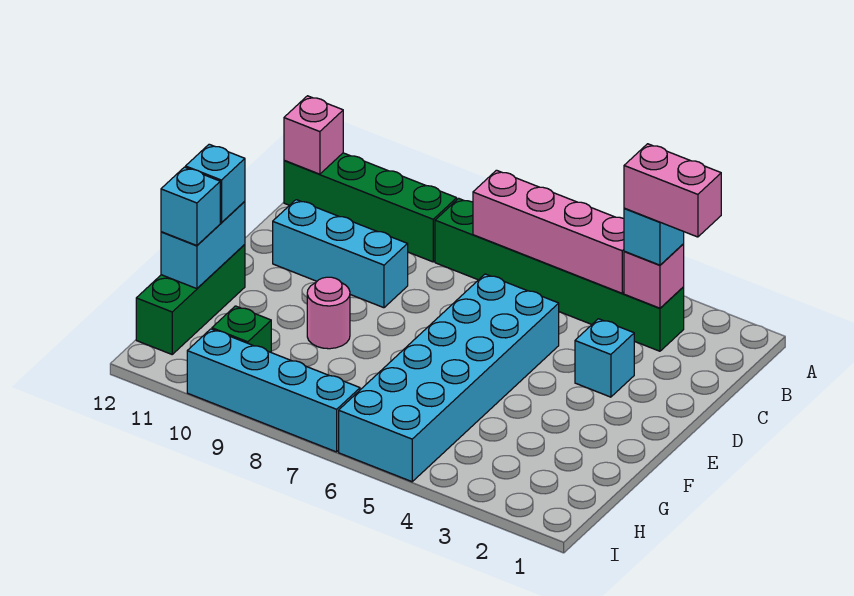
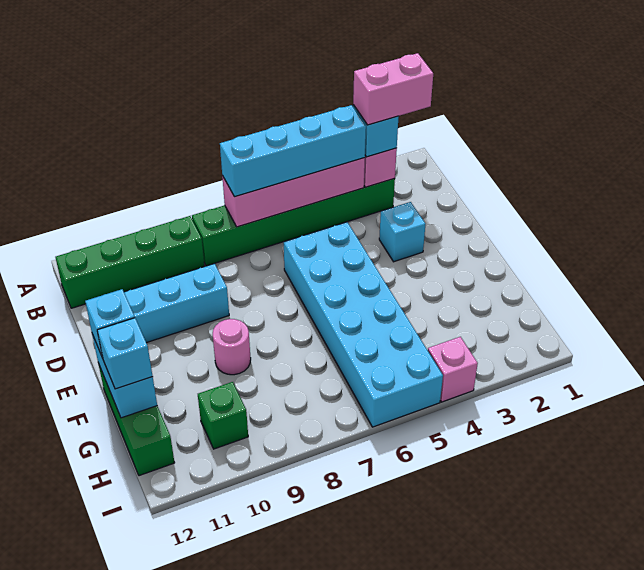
pink brick B12 level 2 -> pink brick I4 level 1
cyan brick I7:I10 level 1 -> cyan brick B4:B7 level 3

